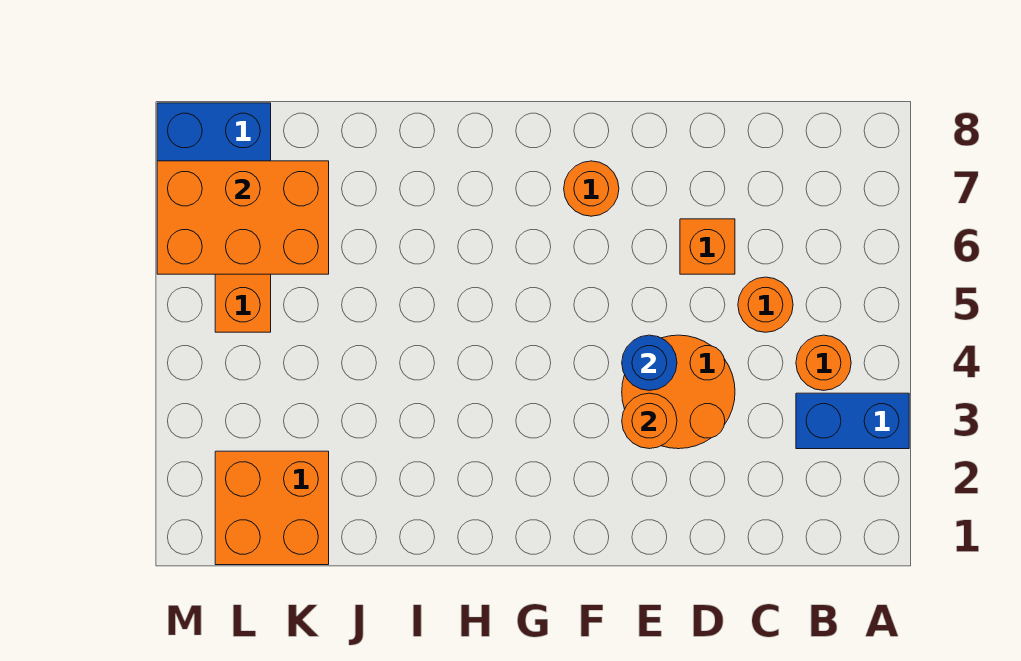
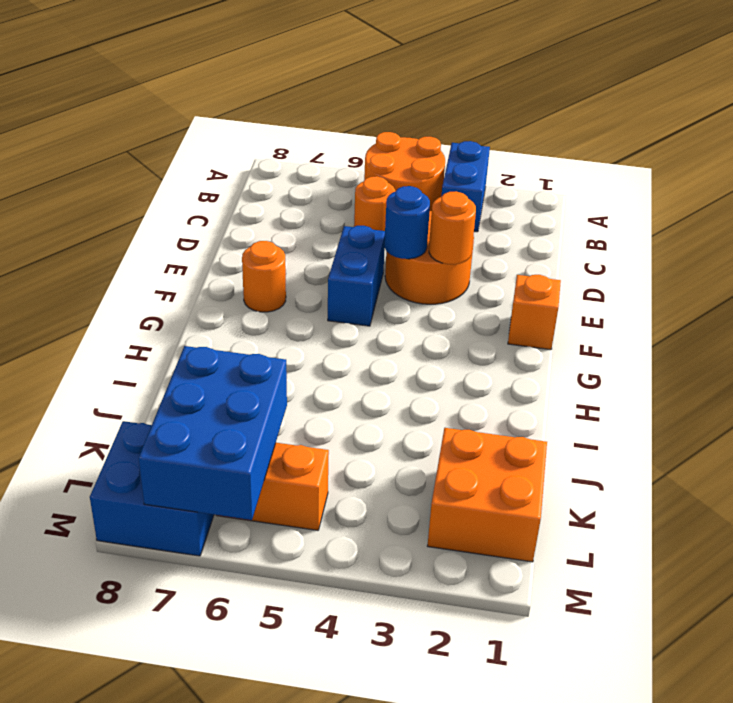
orange round brick B4 level 1 -> orange round brick A4:B5 level 1
orange brick D6 level 1 -> orange brick F1 level 1
none -> blue brick E5:F5 level 1
orange brick K6:M7 level 2 -> blue brick K6:M7 level 2

